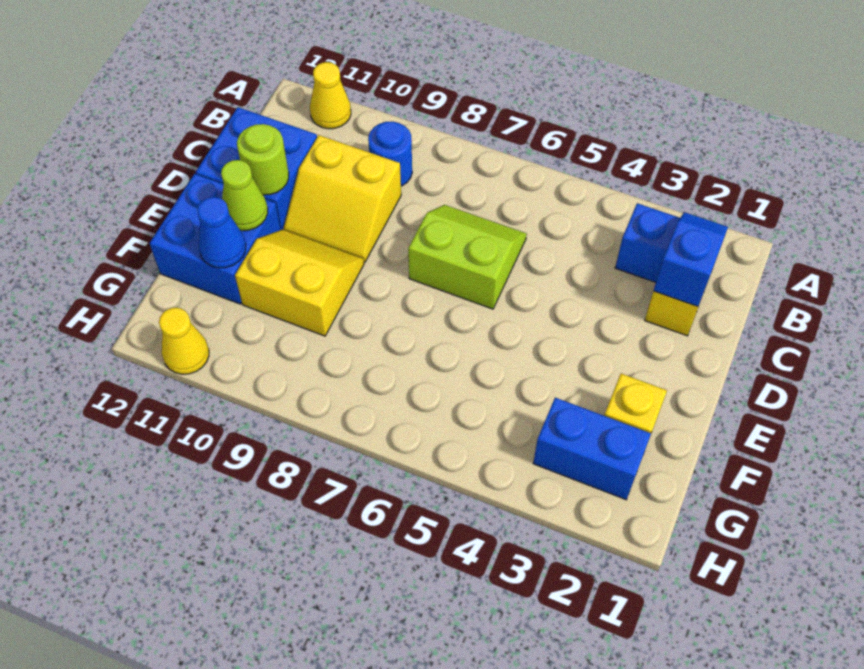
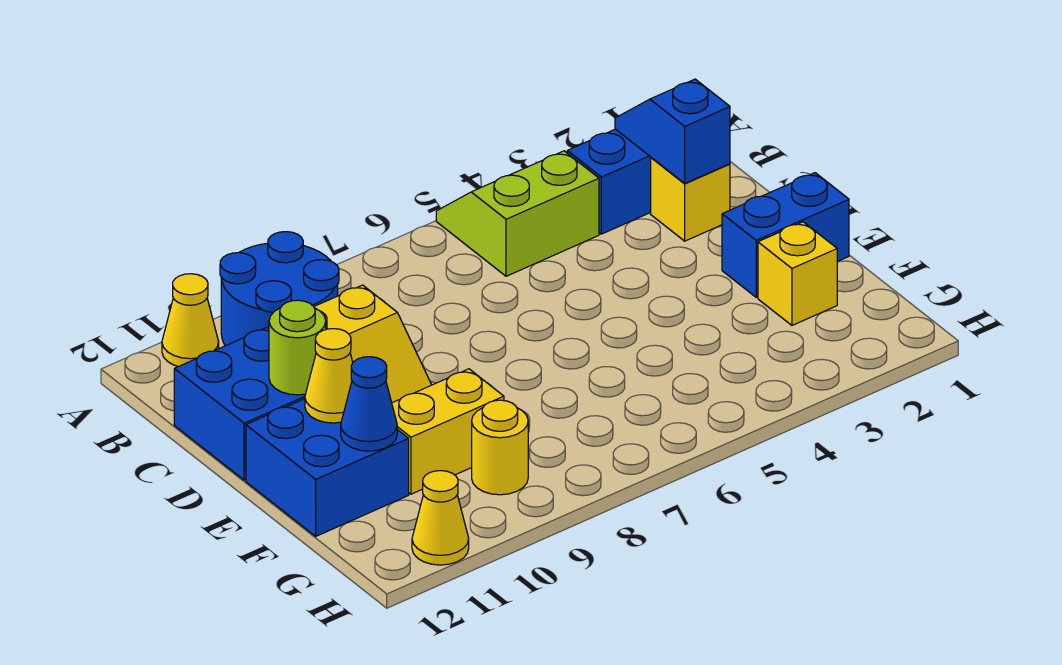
blue round brick B9 level 1 -> blue round brick A9:B10 level 1
lime slope C6:D7 level 1 top D -> lime slope A4:B5 level 1 top B
lime cone E11 level 2 -> yellow cone E11 level 2
blue brick G2:G3 level 1 -> blue brick E1:E2 level 1
none -> yellow round brick G9 level 1

